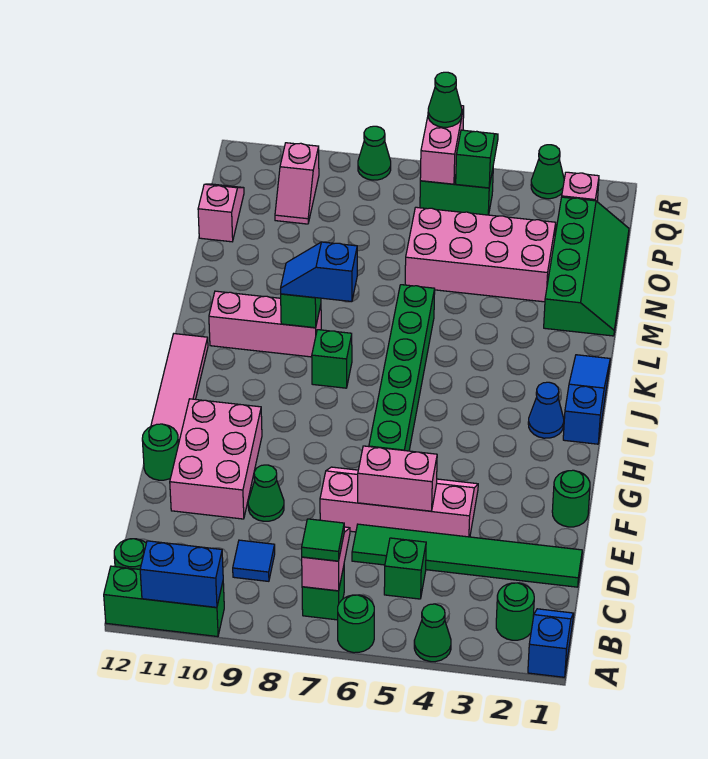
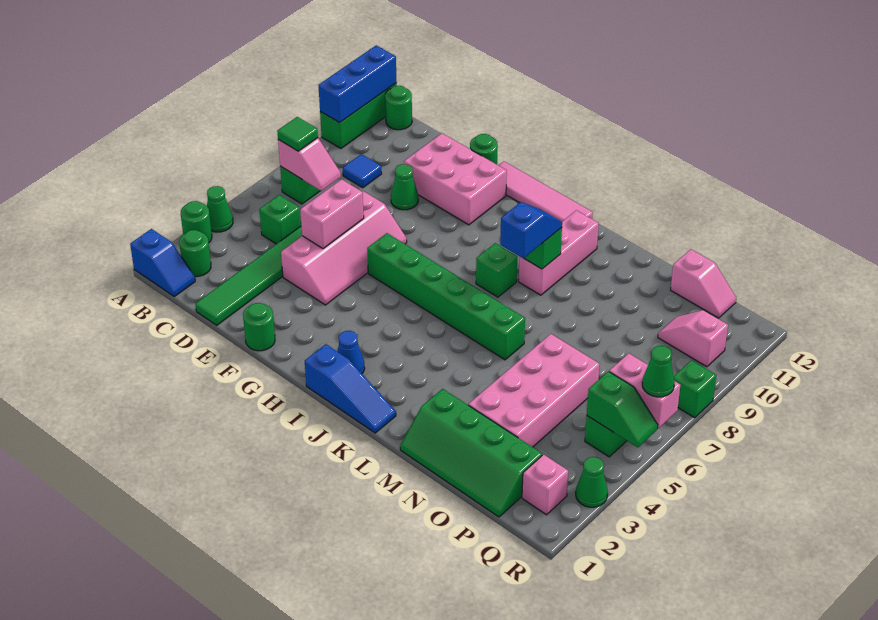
green round brick A6 level 1 -> green round brick A3 level 1
blue brick A10:A11 level 2 -> blue brick A10:A12 level 2
green cone R8 level 1 -> green brick R8 level 1

